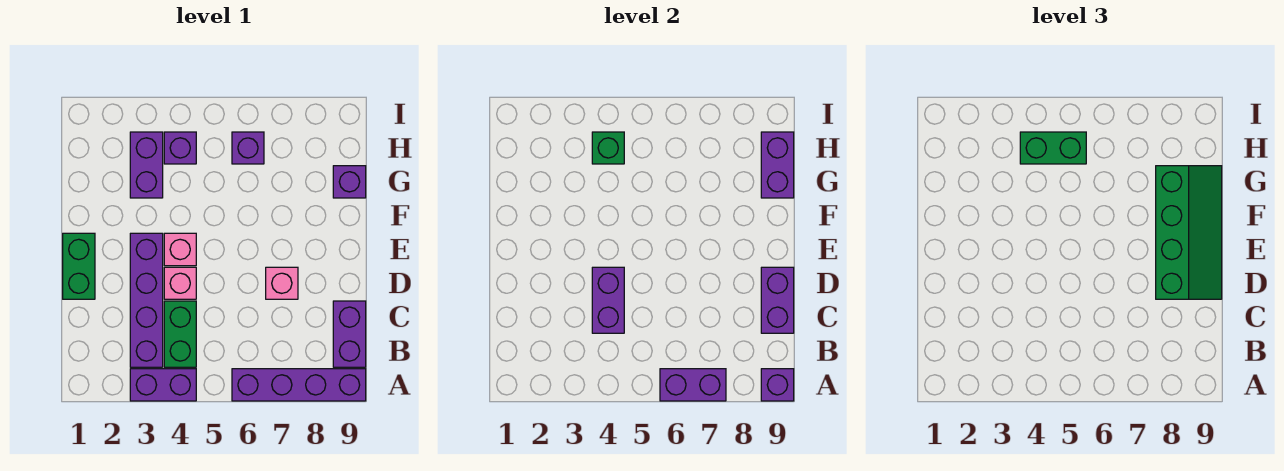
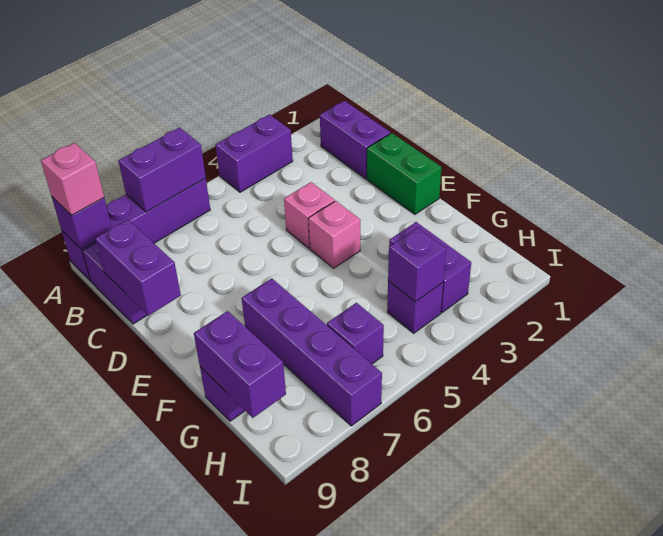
purple brick B3:E3 level 1 -> purple brick F7:I7 level 1
green brick B4:C4 level 1 -> none
purple brick C4:D4 level 2 -> purple brick B1:C1 level 1
pink brick D7 level 1 -> pink brick A9 level 3
green slope D8:G9 level 3 top 8 -> none
green brick H4 level 2 -> purple brick H4 level 2
green brick H4:H5 level 3 -> none

